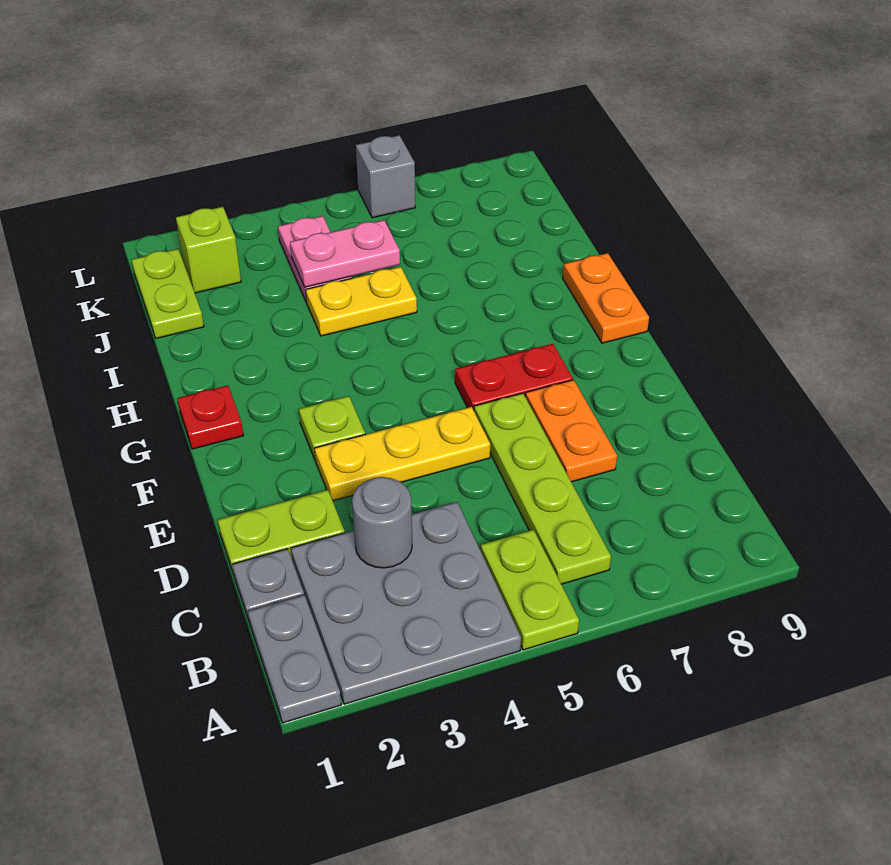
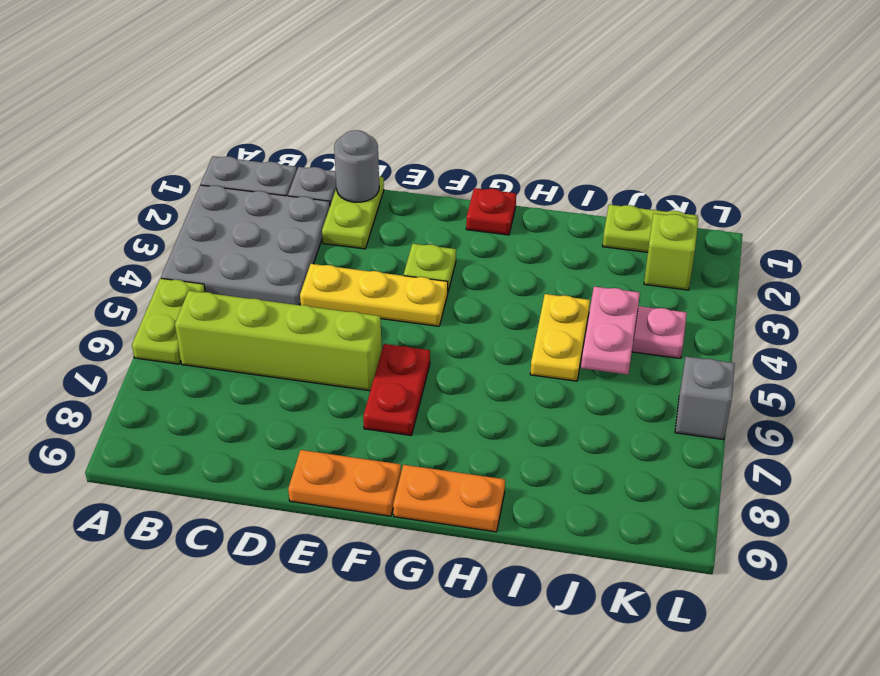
lime plate A5:B5 level 1 -> lime plate A5:A6 level 1
lime plate B6:E6 level 1 -> lime brick B6:E6 level 1
grey round brick C3 level 2 -> grey round brick D1 level 2
orange plate D7:E7 level 1 -> orange plate E9:F9 level 1
yellow plate E3:E5 level 1 -> yellow plate D4:F4 level 1

